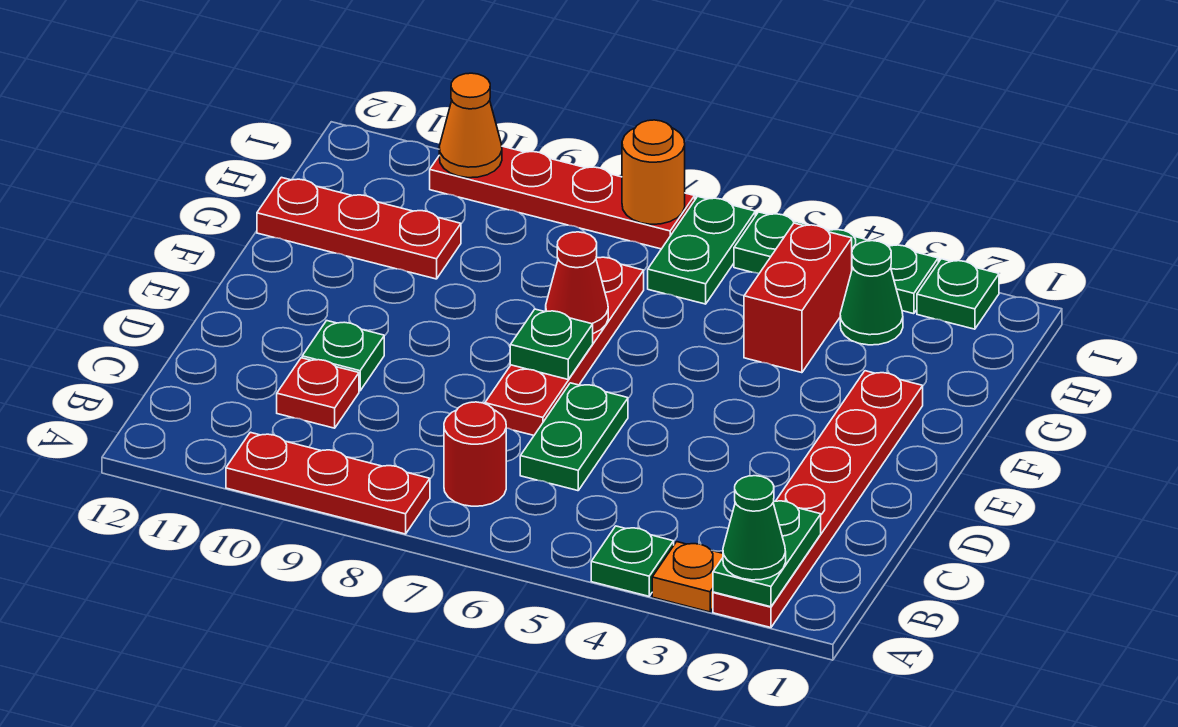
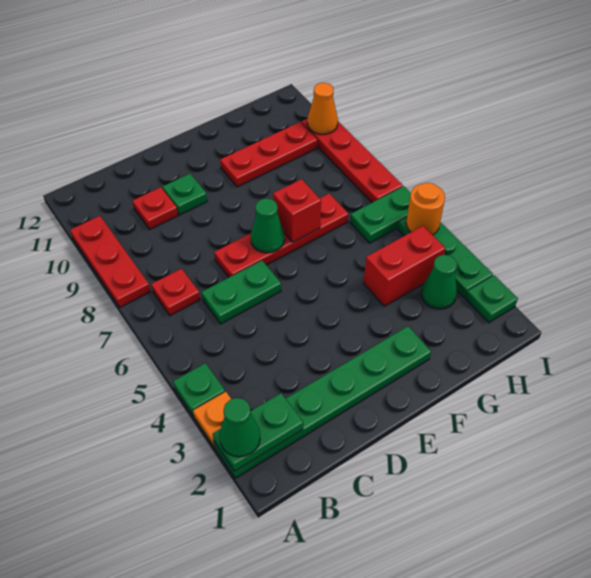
red plate A2:F2 level 1 -> green plate A2:F2 level 1
red round brick B7 level 1 -> red plate B7 level 1
green plate E7 level 2 -> green cone E7 level 2
red cone F7 level 2 -> red brick F7 level 2
red plate G10:G12 level 1 -> red plate F10:H10 level 1
orange round brick I7 level 2 -> orange round brick I5 level 2

